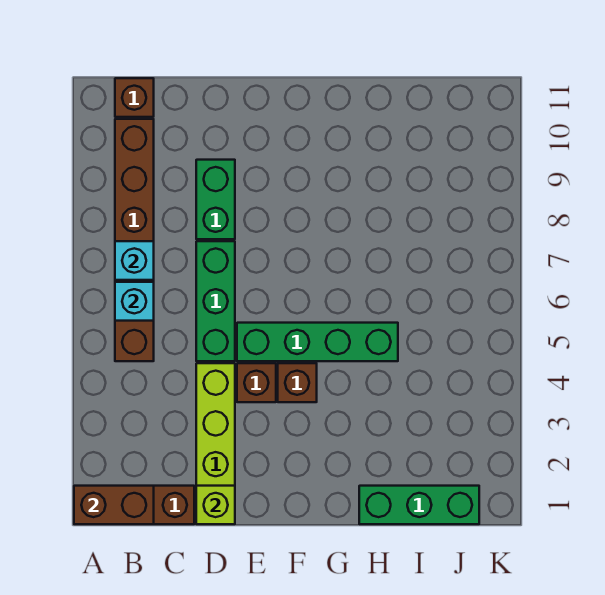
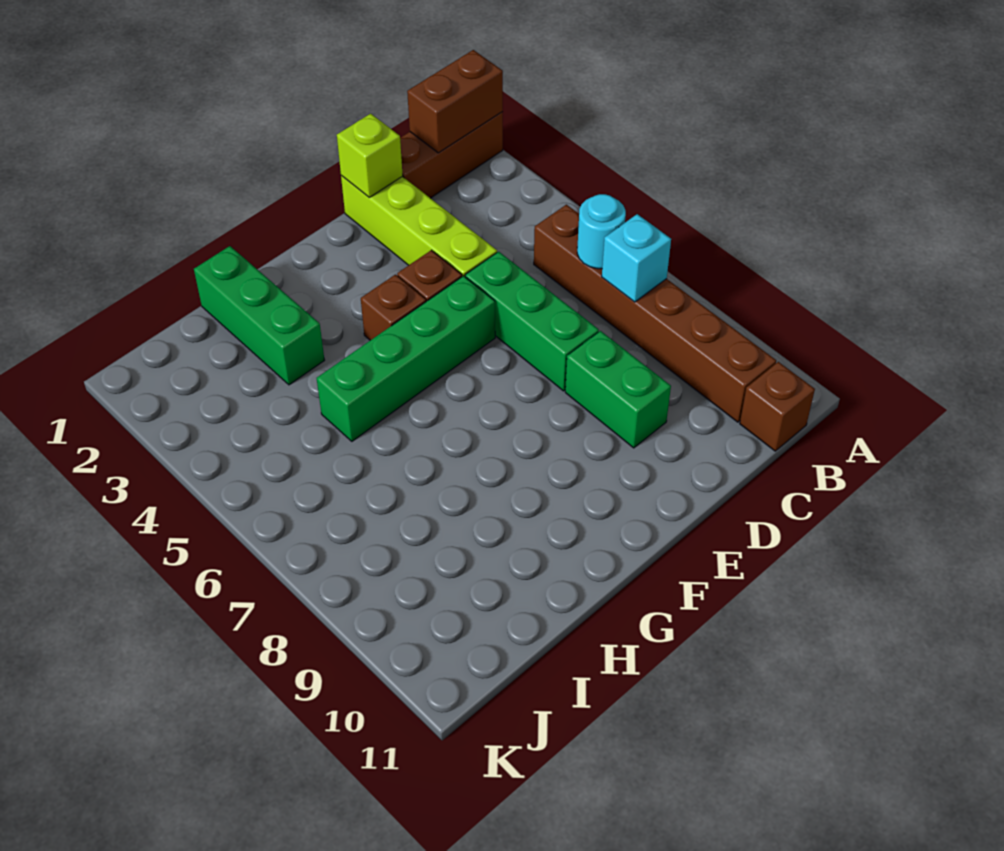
cyan brick B6 level 2 -> cyan round brick B6 level 2
green brick H1:J1 level 1 -> green brick H1:H3 level 1

